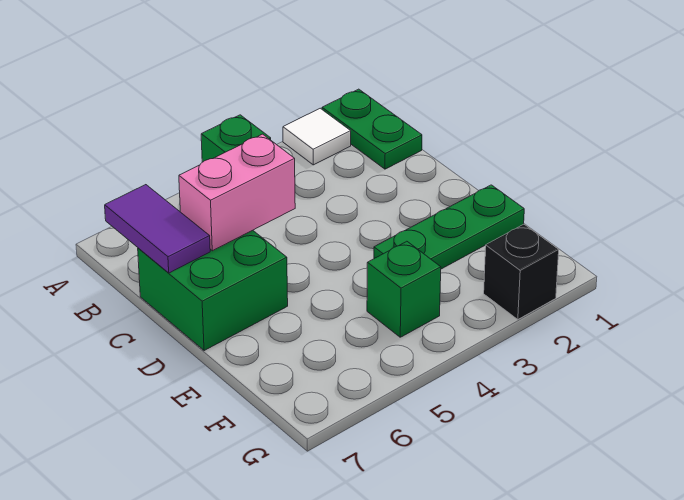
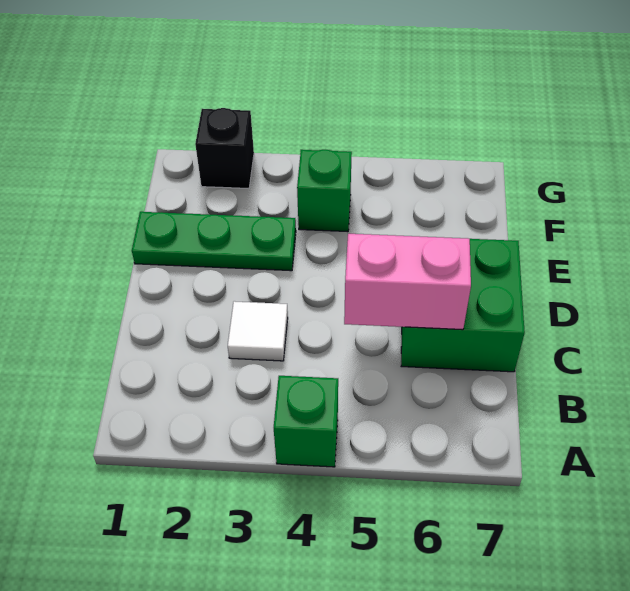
green plate A1:B1 level 1 -> none
white tile A2 level 1 -> white tile C3 level 1
purple tile B7:C7 level 2 -> none

